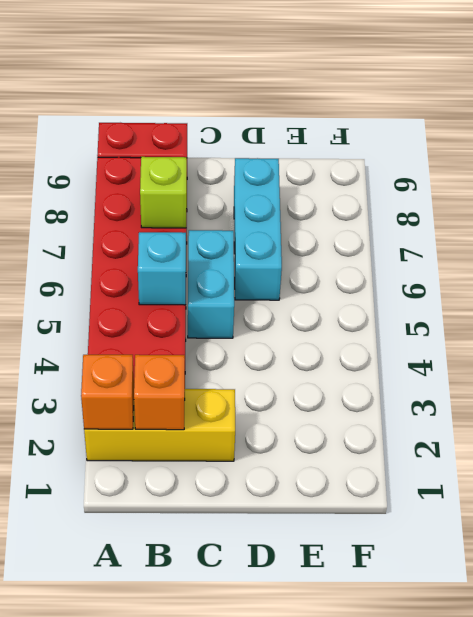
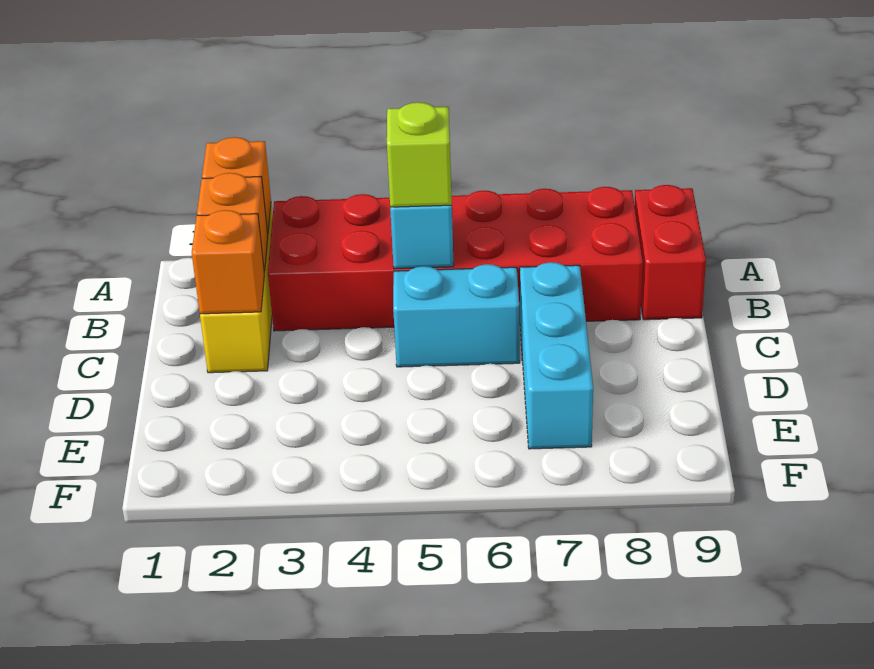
lime brick B7 level 2 -> lime brick B5 level 3
none -> orange brick C2 level 2
cyan brick D6:D8 level 1 -> cyan brick C7:E7 level 1

